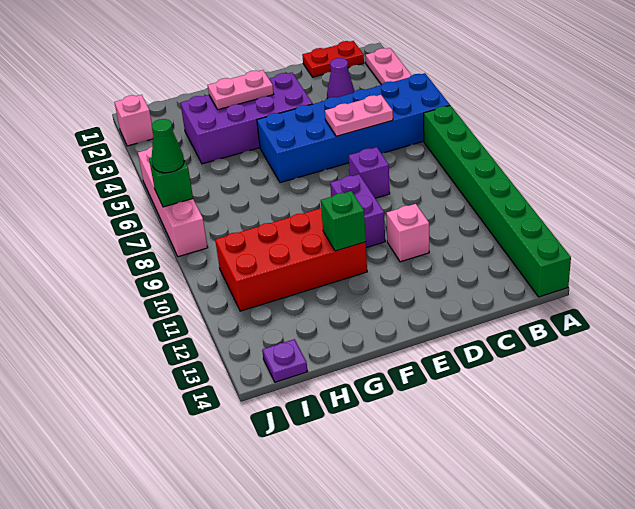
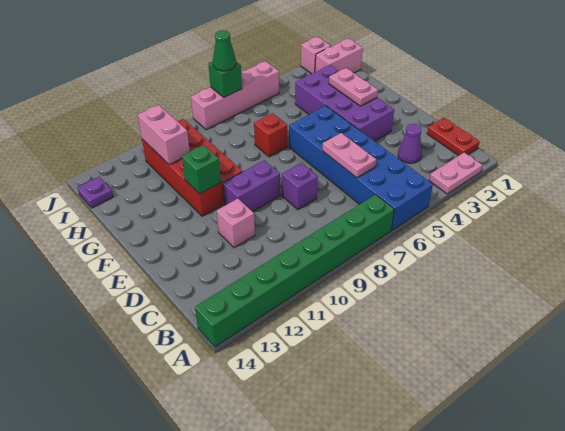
none -> red brick G7 level 1
none -> pink brick H11:I11 level 2
none -> pink brick I1:I2 level 1

